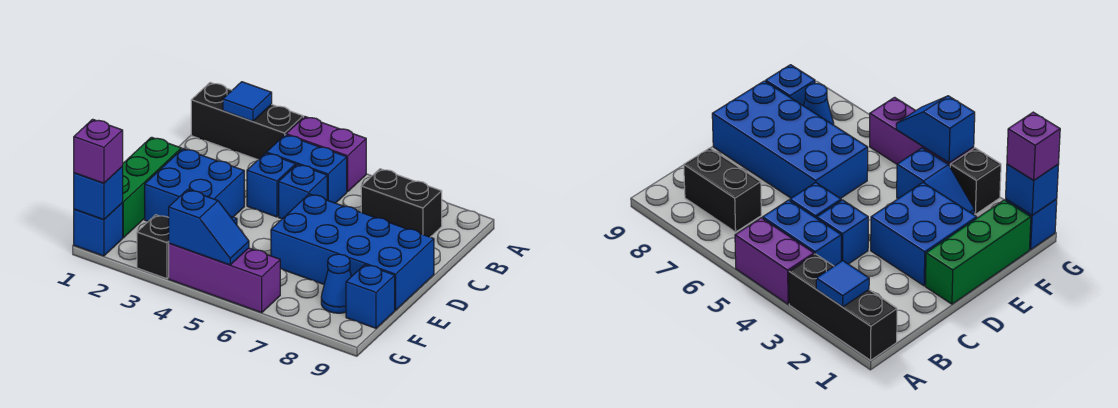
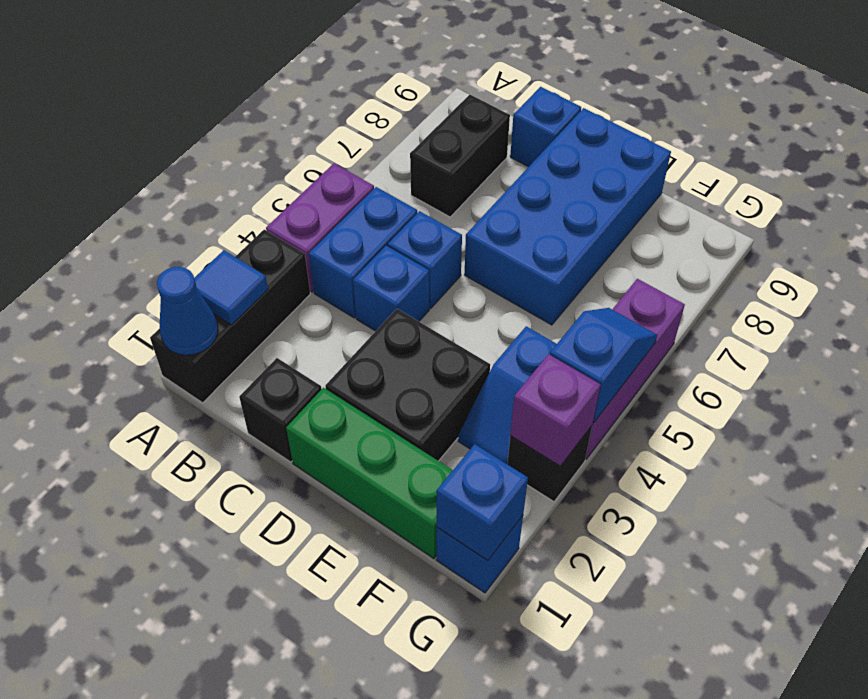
none -> black brick C1 level 1
blue brick D2:E3 level 1 -> black brick D2:E3 level 1
blue cone F8 level 1 -> blue cone A1 level 2
blue brick F9 level 1 -> blue brick C9 level 1
purple brick G1 level 3 -> purple brick G3 level 2

